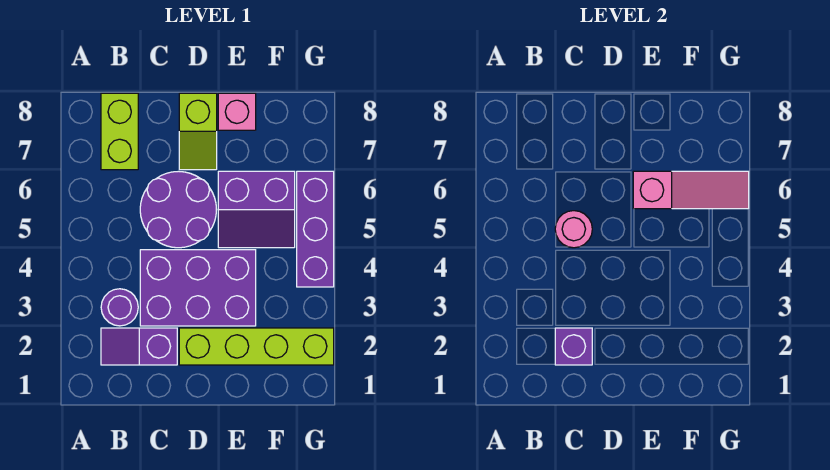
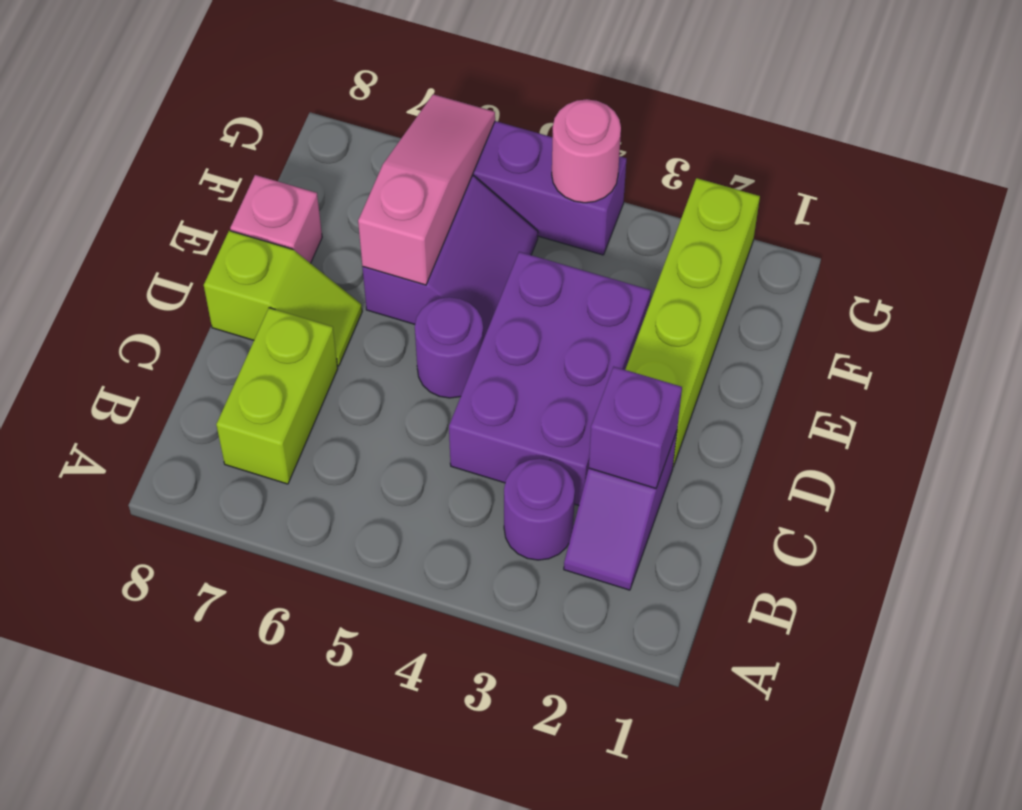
lime brick B7:B8 level 1 -> lime brick B7:C7 level 1
purple round brick C5:D6 level 1 -> purple round brick D5 level 1
pink round brick C5 level 2 -> pink round brick G4 level 2

